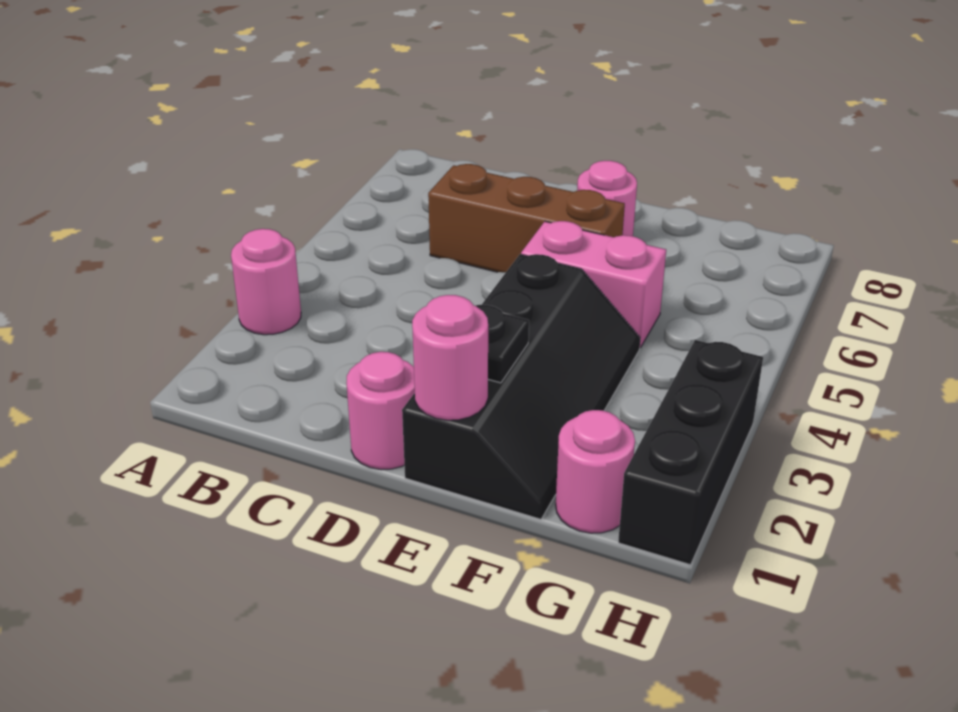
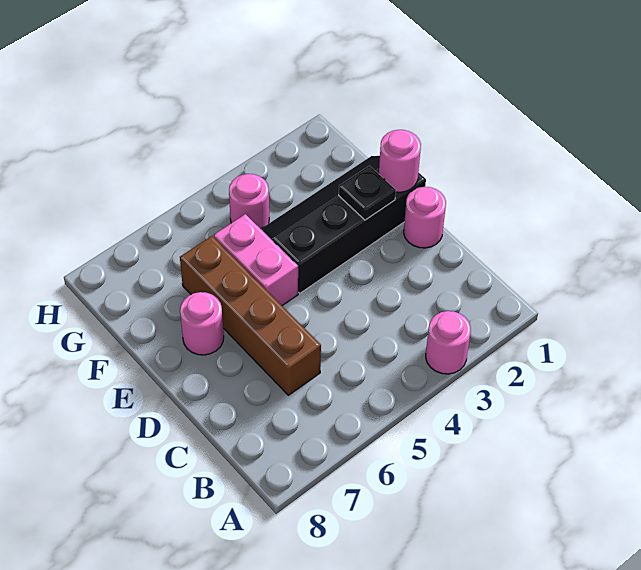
brown brick C6:E6 level 1 -> brown brick C6:F6 level 1
pink round brick G1 level 1 -> pink round brick G4 level 1
black brick H1:H3 level 1 -> none

